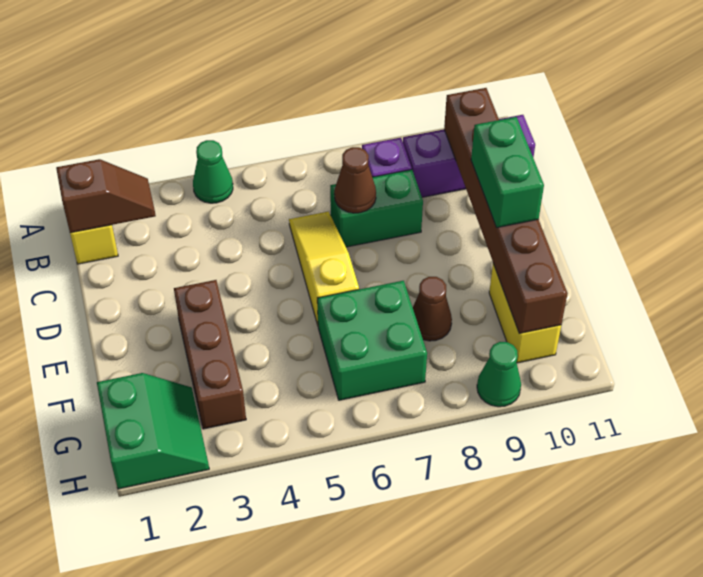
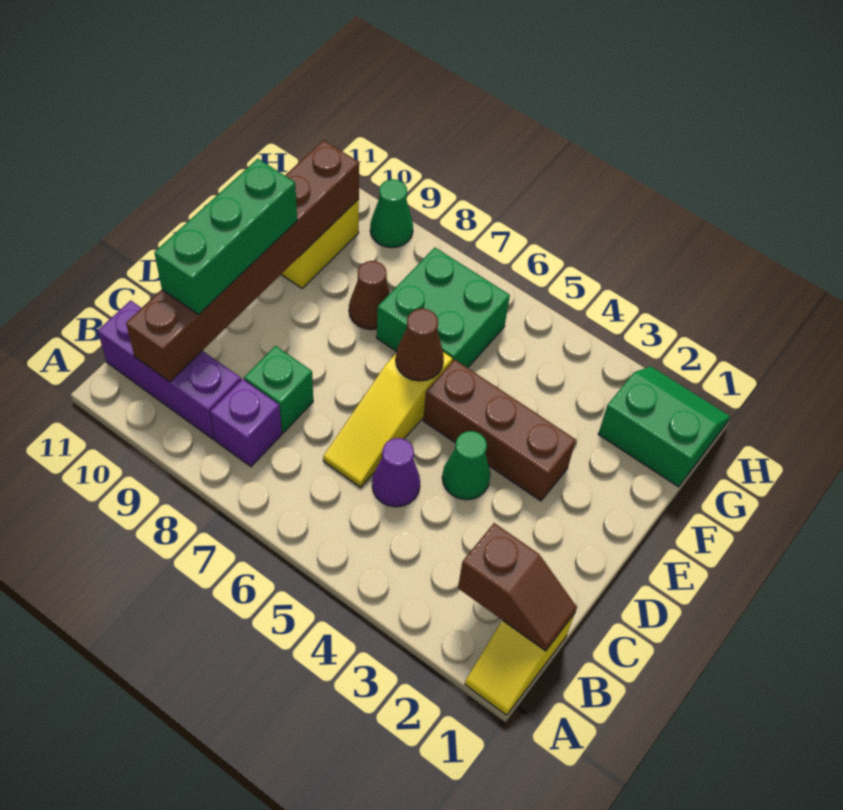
green cone A4 level 1 -> green cone D4 level 1
brown slope B1:B2 level 2 top 1 -> brown slope B1:B2 level 2 top 2
none -> purple cone C5 level 1
green brick C7:C8 level 1 -> green brick C8 level 1
brown cone C7 level 2 -> brown cone E6 level 2
green brick D10:E10 level 3 -> green brick C10:E10 level 3
brown brick E3:G3 level 1 -> brown brick E3:E5 level 1
green slope G1:H2 level 1 top 1 -> green slope G1:H2 level 1 top G

